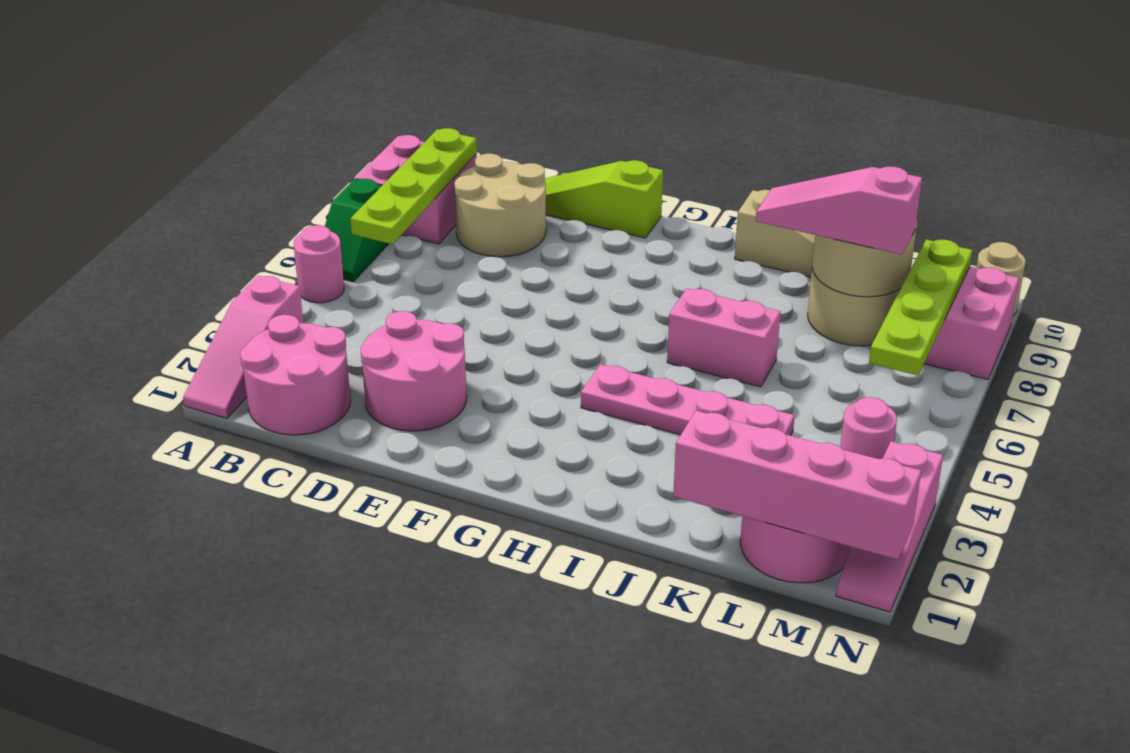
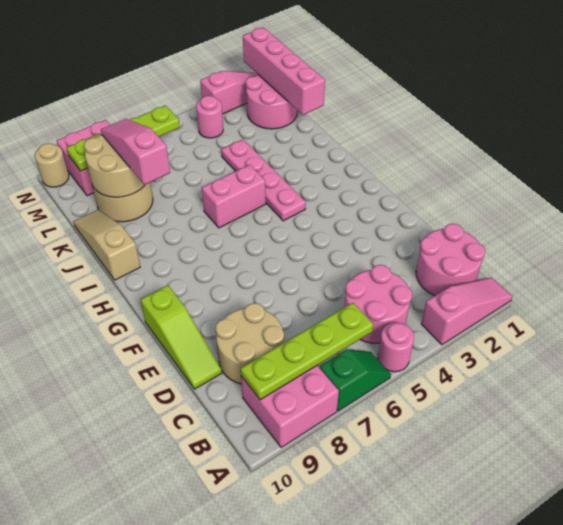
pink round brick D2:E3 level 1 -> pink round brick B4:C5 level 1
pink brick I6:J6 level 1 -> pink brick I5:I6 level 1
pink slope J8:L8 level 3 top L -> pink slope J8:L8 level 3 top J

